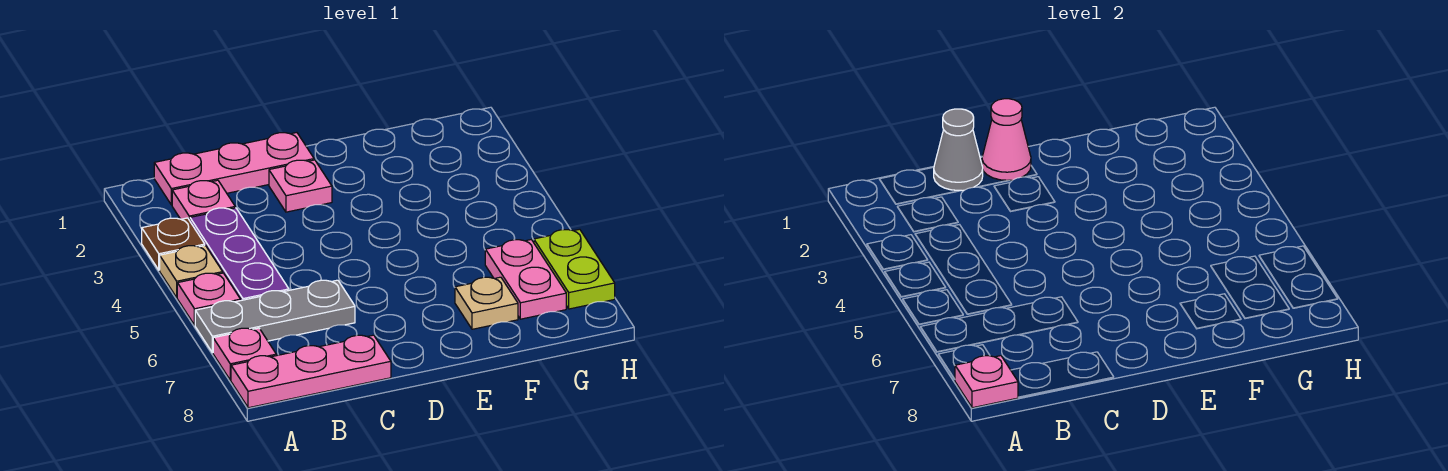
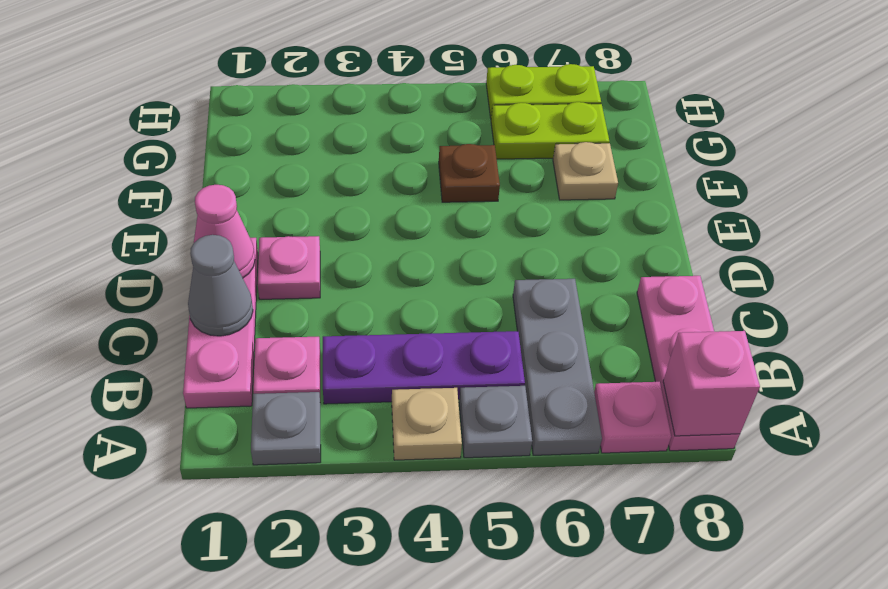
none -> grey plate A2 level 1
brown plate A3 level 1 -> brown plate F5 level 1
pink plate A5 level 1 -> grey plate A5 level 1
pink plate A8 level 2 -> pink brick A8 level 2
pink plate G6:G7 level 1 -> lime plate G6:G7 level 1

